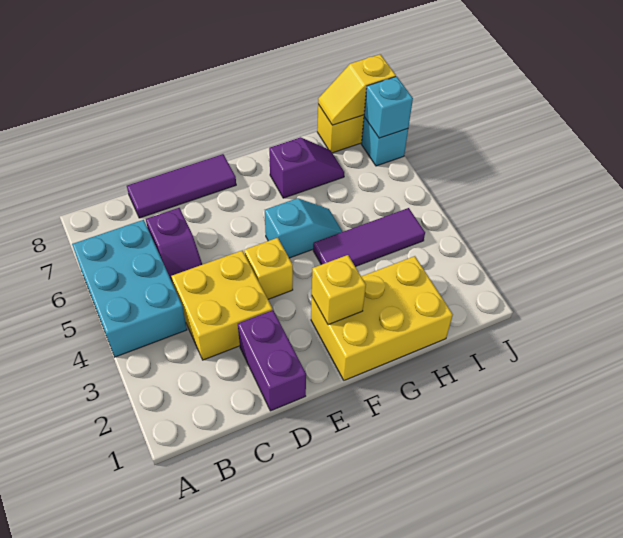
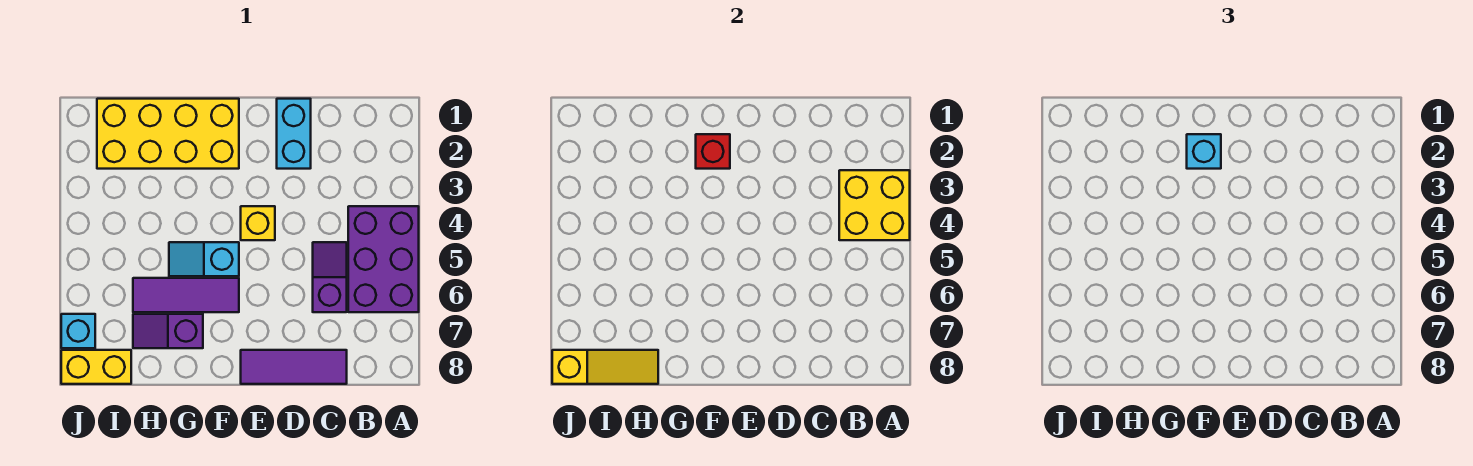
cyan brick A4:B6 level 1 -> purple brick A4:B6 level 1
yellow brick C3:D4 level 1 -> yellow brick A3:B4 level 2
purple brick D1:D2 level 1 -> cyan brick D1:D2 level 1
yellow brick F1:H2 level 1 -> yellow brick F1:I2 level 1
yellow brick F2 level 2 -> red brick F2 level 2
purple tile G4:I4 level 1 -> purple tile F6:H6 level 1
yellow slope I8:J8 level 2 top J -> yellow slope H8:J8 level 2 top J
cyan brick J7 level 2 -> cyan brick F2 level 3

